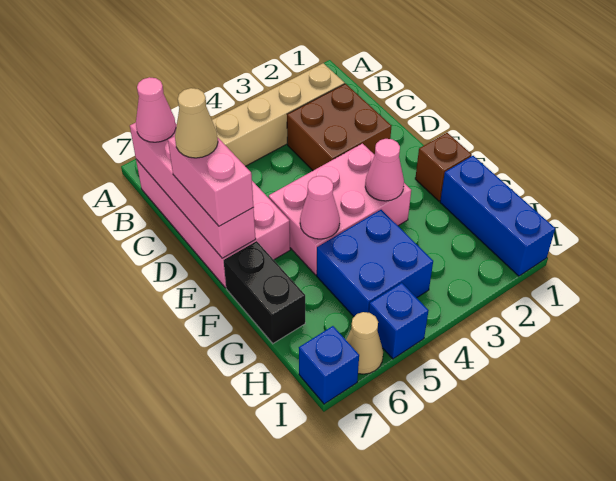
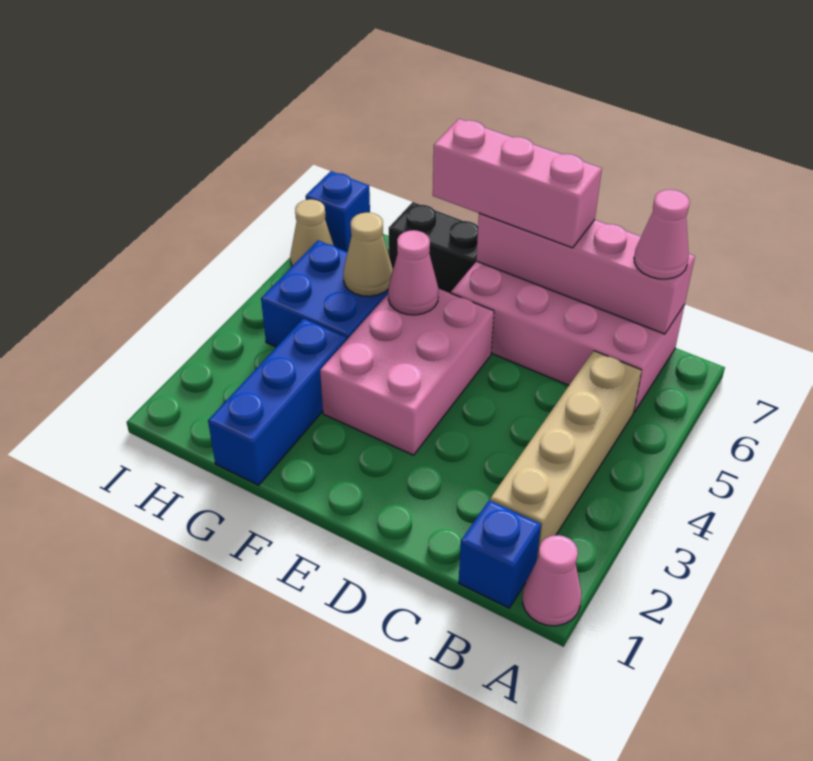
brown brick C2:D3 level 1 -> none
pink brick D7:E7 level 3 -> pink brick D7:F7 level 3
tan cone D7 level 4 -> tan cone G5 level 2
brown brick F1 level 1 -> none
pink cone F3 level 2 -> pink cone A1 level 1
blue brick G1:I1 level 1 -> blue brick G1:G3 level 1
blue brick I5 level 1 -> blue brick B1 level 1

